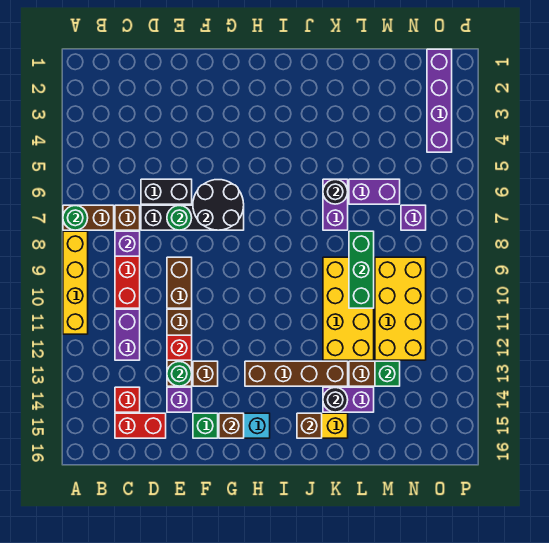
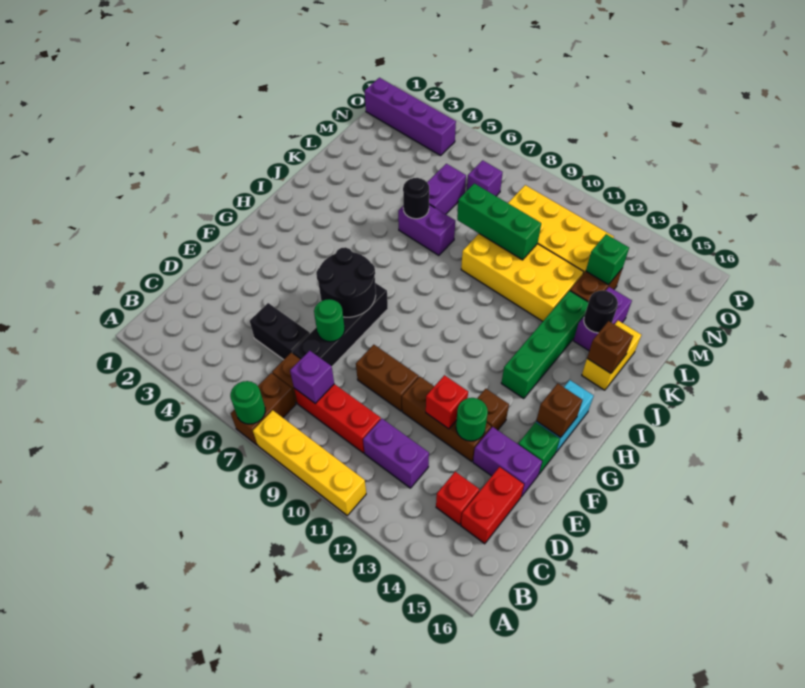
black brick D6:E6 level 1 -> black brick D5:D6 level 1
purple brick E14 level 1 -> purple brick E14:E15 level 1
brown brick H13:K13 level 1 -> green brick H13:K13 level 1

